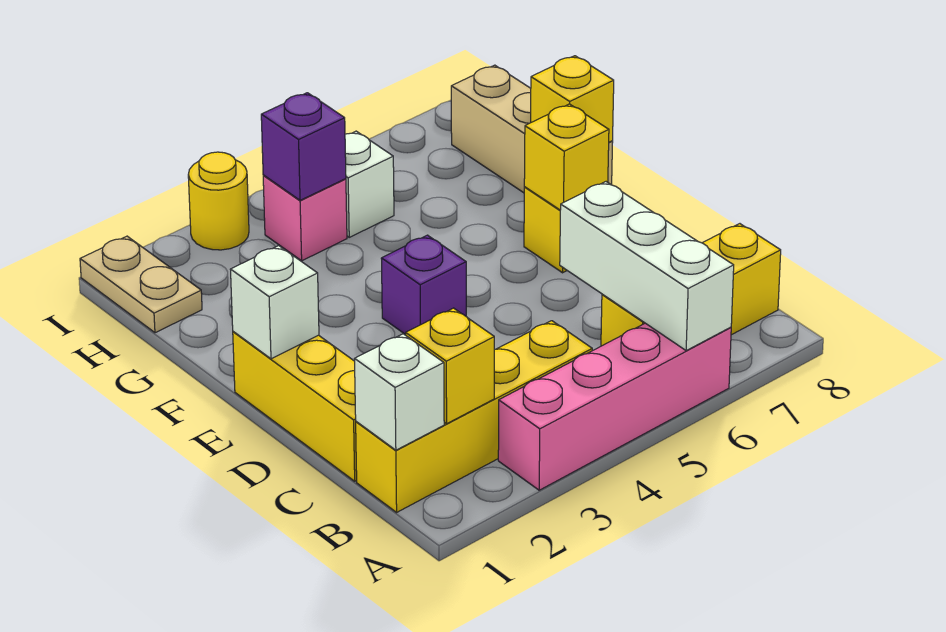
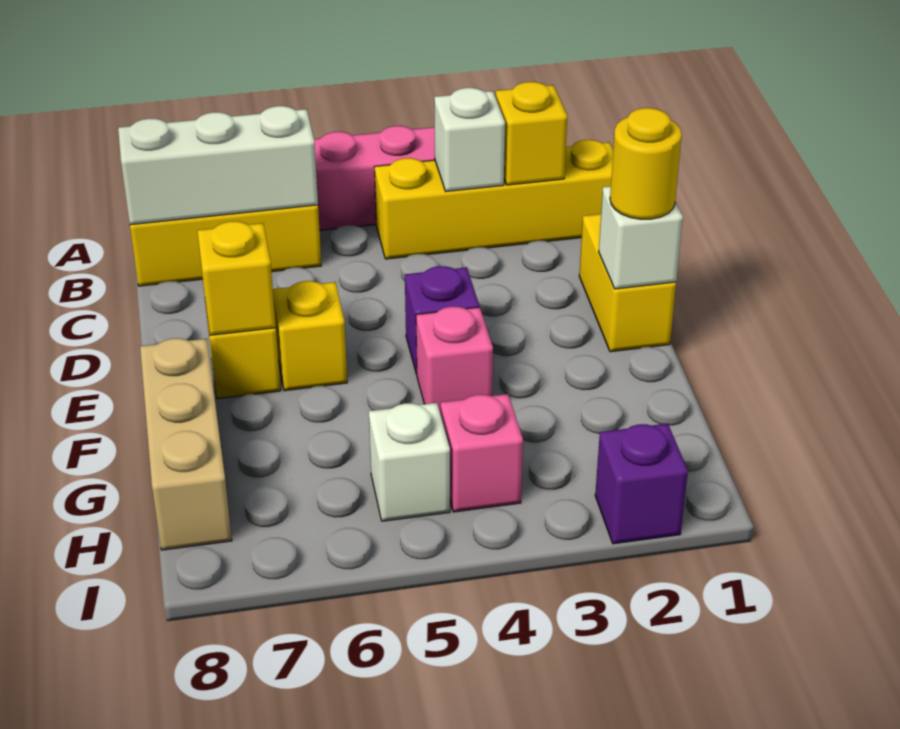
white brick A6:C6 level 2 -> white brick B6:B8 level 2
white brick B1 level 2 -> white brick B3 level 2
yellow brick C1:E1 level 1 -> yellow brick D1:E1 level 1
none -> pink brick F4 level 1
yellow brick F8 level 2 -> yellow brick E6 level 1
tan plate H1:I1 level 1 -> none
purple brick H4 level 2 -> purple brick I2 level 1
yellow round brick I3 level 1 -> yellow round brick E1 level 3

